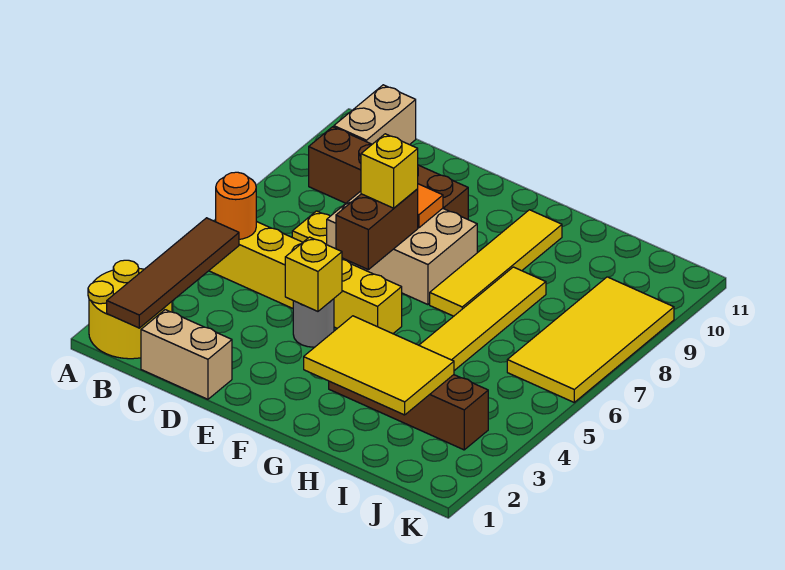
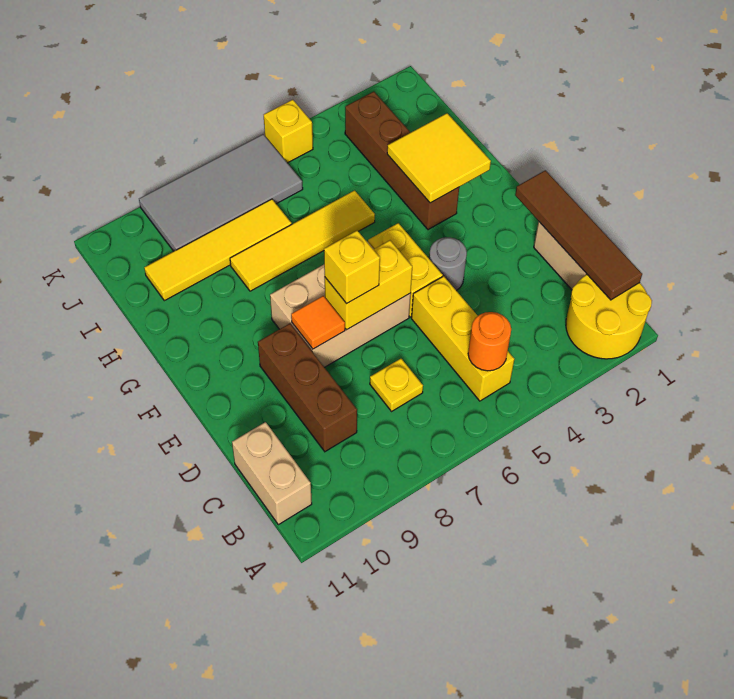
brown tile B1:B4 level 2 -> brown tile B1:E1 level 2
brown brick B9:E9 level 1 -> brown brick C9:E9 level 1
tan brick B10:B11 level 1 -> tan brick B11:C11 level 1
tan brick D7:F8 level 1 -> tan brick E6:F8 level 1
yellow brick E4 level 2 -> yellow brick K5 level 1
brown brick E6:E7 level 2 -> yellow brick E6:E7 level 2
yellow tile G2:I3 level 2 -> yellow tile G2:H3 level 2
yellow tile G7:G10 level 1 -> yellow tile I7:I10 level 1
yellow tile J6:K9 level 1 -> grey tile J6:K9 level 1

